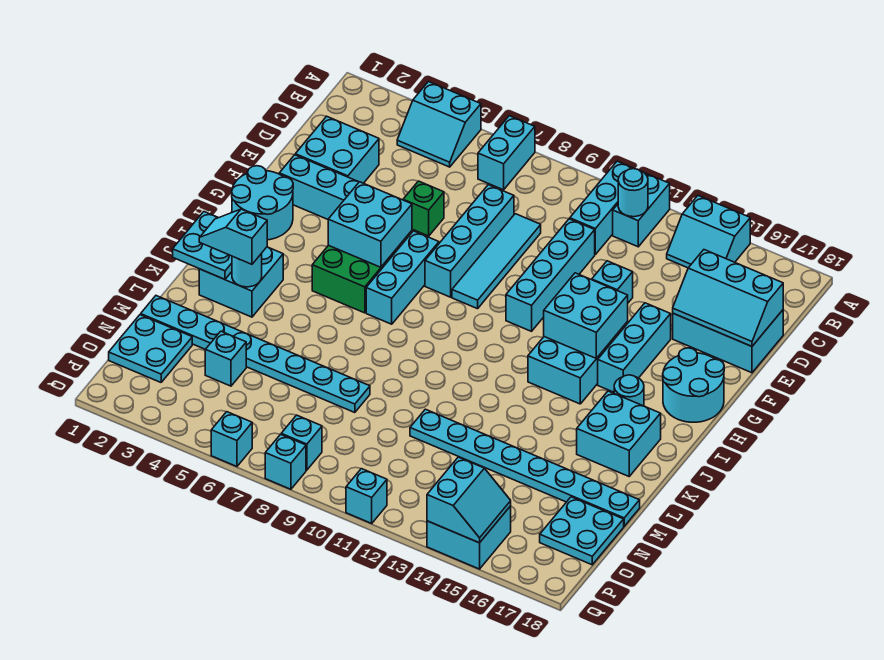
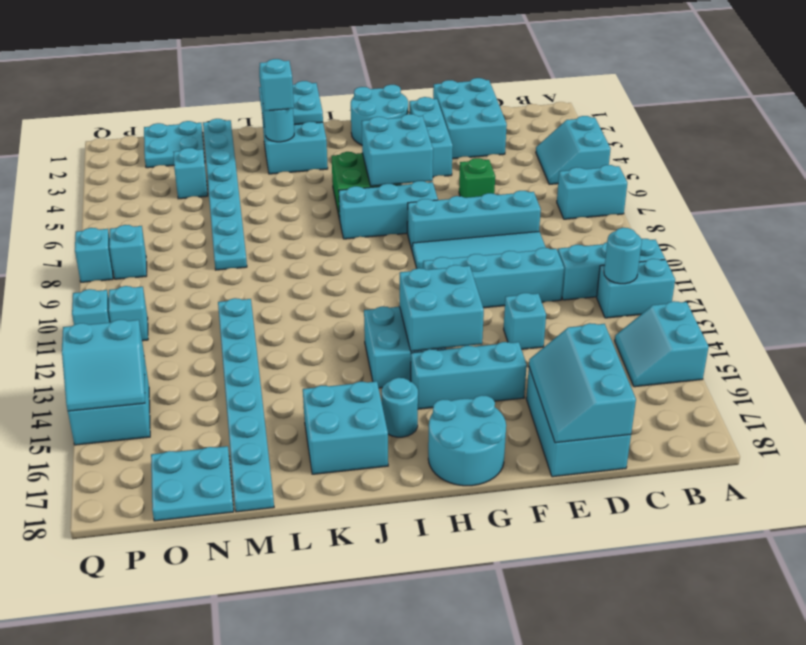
cyan brick D2:E3 level 1 -> cyan brick D1:E3 level 1
cyan brick Q6 level 1 -> cyan brick P11 level 1

